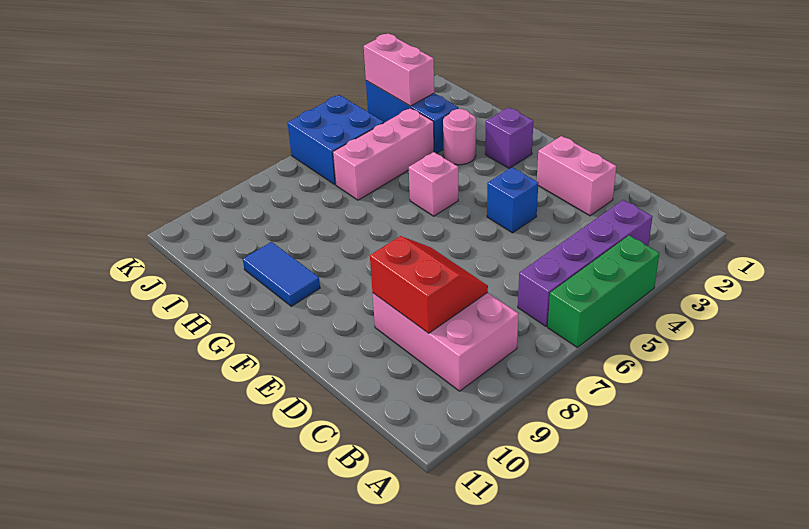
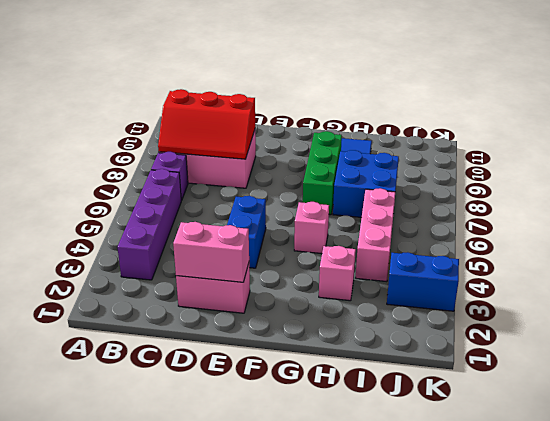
green brick A4:A6 level 1 -> green brick G7:G9 level 1
red slope C8:D9 level 2 top 9 -> red slope B8:D9 level 2 top 9
blue brick E4 level 1 -> blue brick E4:E5 level 1
purple brick G2 level 1 -> purple brick B7 level 1
pink round brick H3 level 1 -> pink brick H3 level 1
blue brick I3:K3 level 1 -> blue brick J3:K3 level 1
pink brick J3:K3 level 2 -> pink brick D2:E2 level 2
blue brick J5:K6 level 1 -> blue brick H7:I8 level 1

